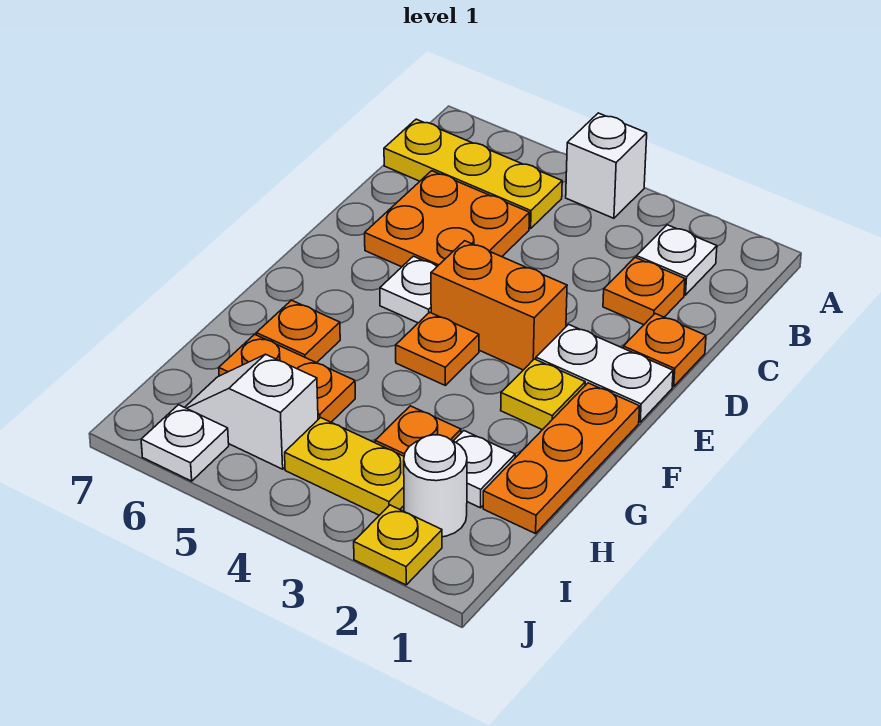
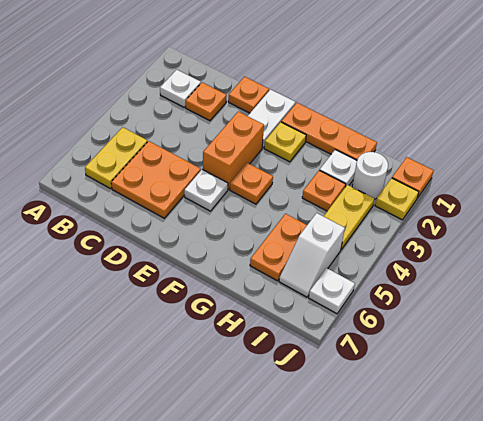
white brick A4 level 1 -> none
yellow plate B5:B7 level 1 -> yellow plate B5:B6 level 1
orange plate G6 level 1 -> orange plate J1 level 1

